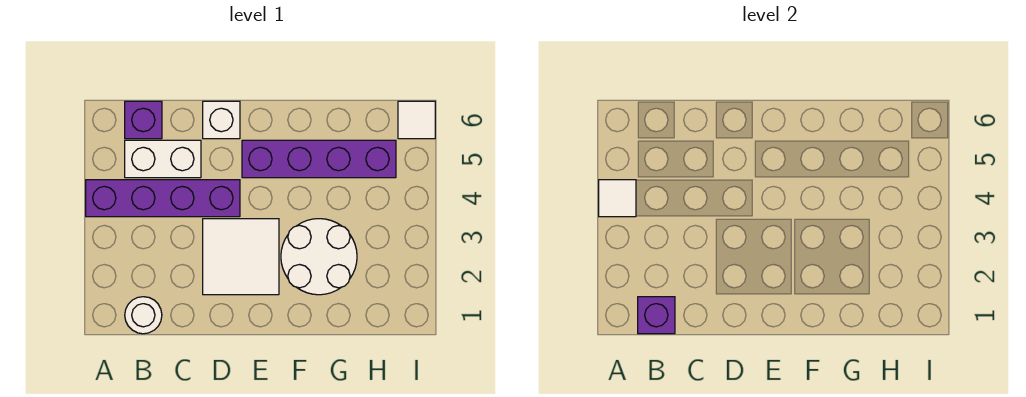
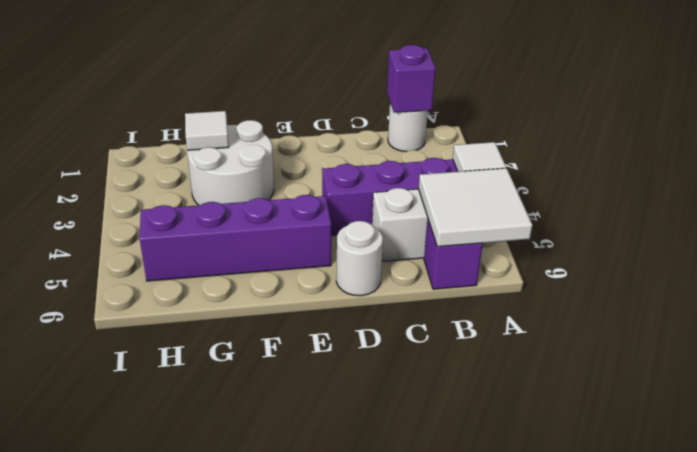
white tile D2:E3 level 1 -> white tile A5:B6 level 2
white brick D6 level 1 -> white round brick D6 level 1
white tile I6 level 1 -> white tile G2 level 2

